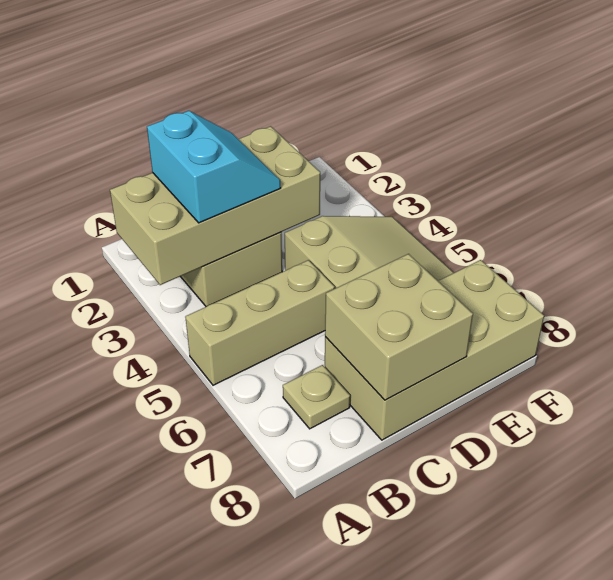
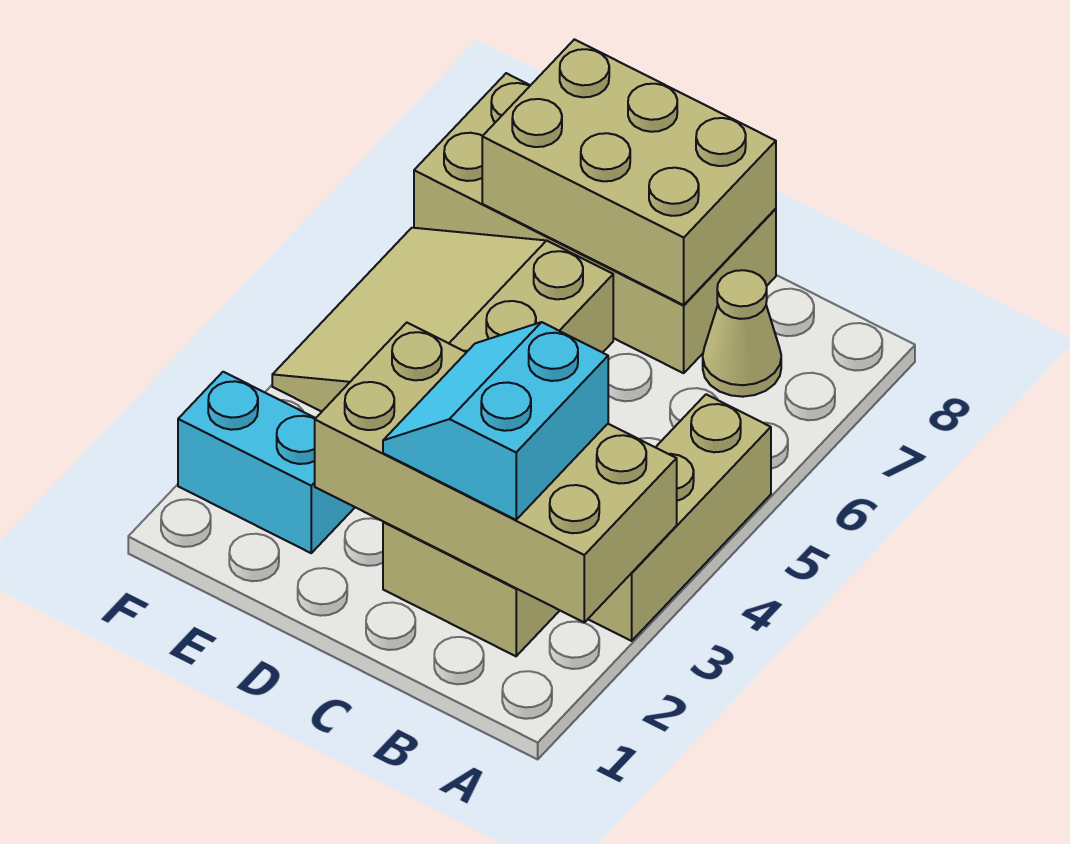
tan brick A5:C5 level 1 -> tan brick A3:A5 level 1
tan plate B7 level 1 -> tan cone B7 level 1
tan brick C7:D8 level 2 -> tan brick C7:E8 level 2
none -> cyan brick E2:F2 level 1

